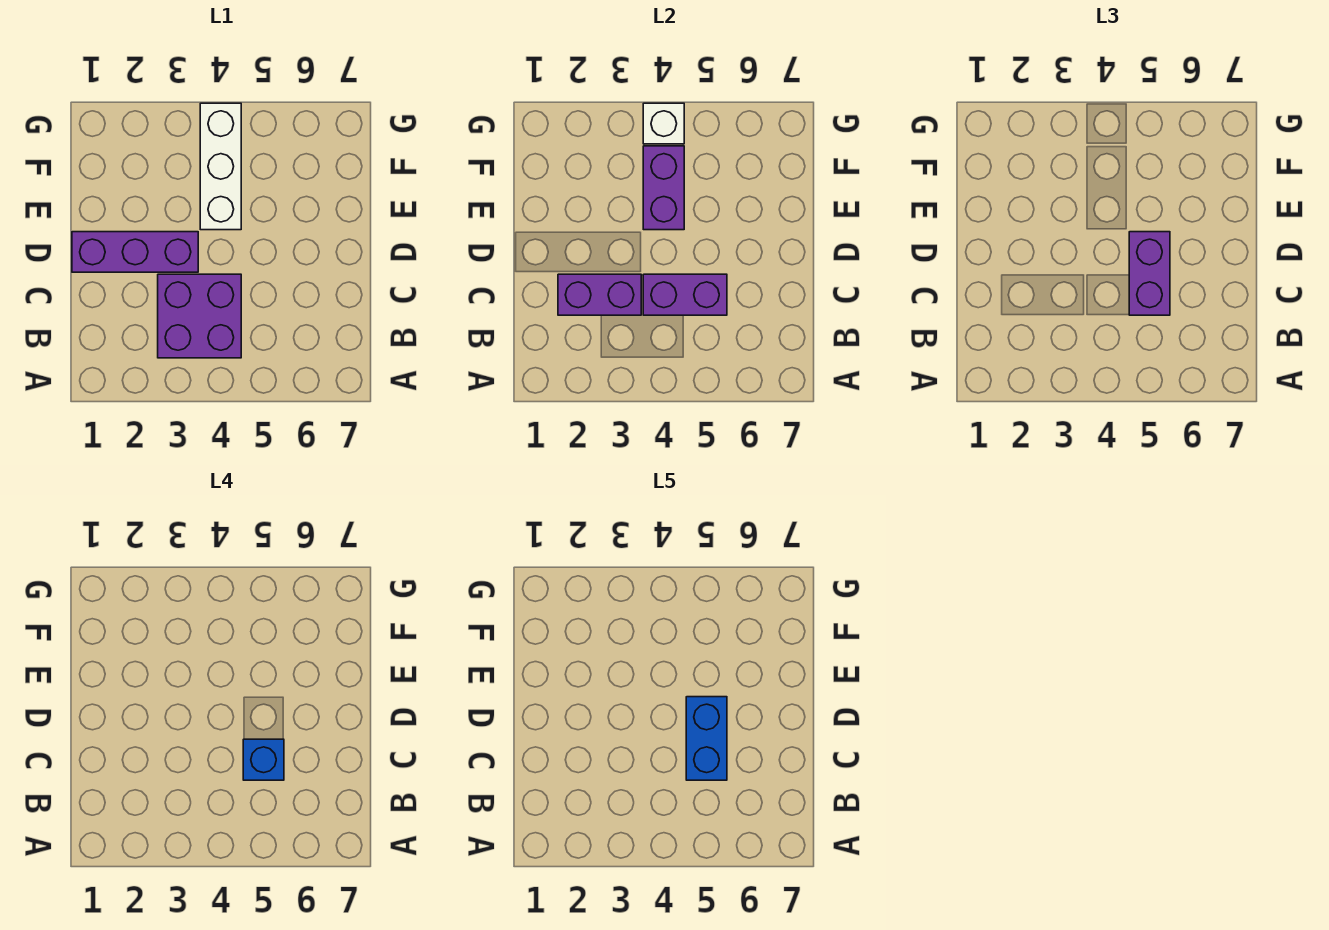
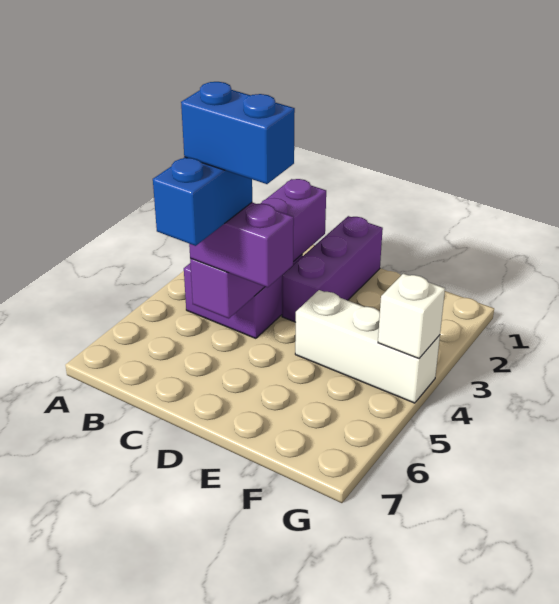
blue brick C5 level 4 -> blue brick C5:C6 level 4
purple brick E4:F4 level 2 -> none

